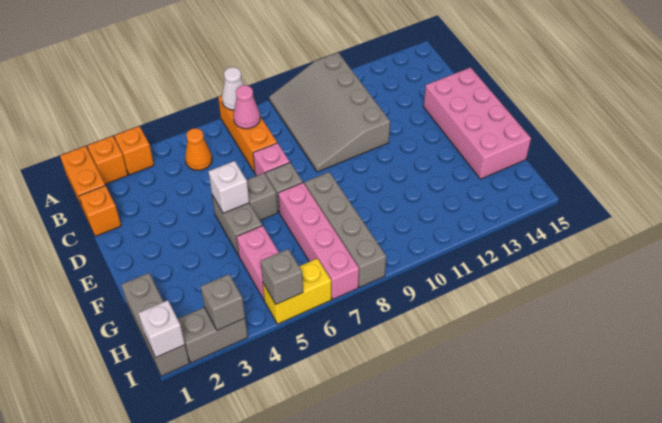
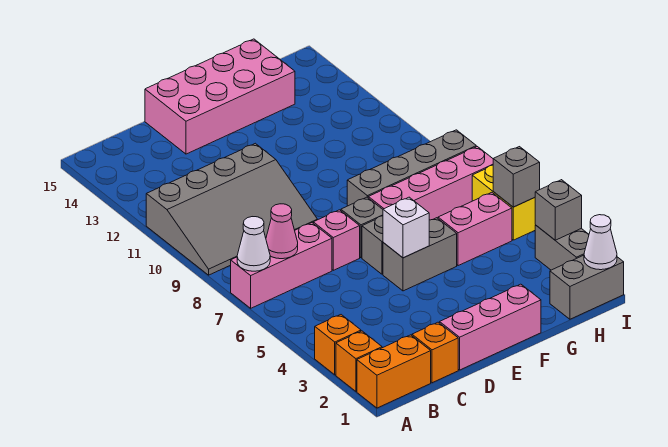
orange brick A7:C7 level 1 -> pink brick A7:C7 level 1
orange cone B5 level 1 -> none
none -> pink brick D1:F1 level 1
grey brick G1:I1 level 1 -> grey brick H1:I1 level 1
white brick I1 level 2 -> white cone I1 level 2

